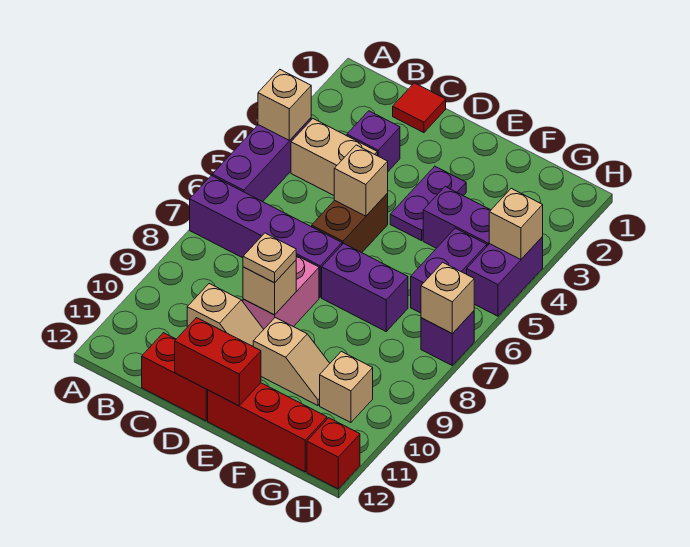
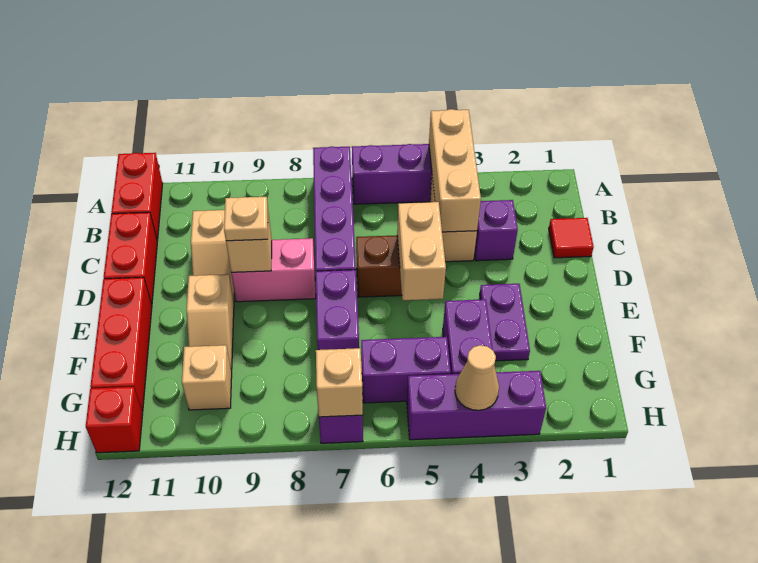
tan brick A4 level 2 -> tan brick A4:C4 level 2
tan brick D5 level 2 -> tan brick D5:E5 level 2
red brick D12:E12 level 2 -> red brick A12:B12 level 1
purple plate E3:E4 level 1 -> purple plate E3:F3 level 1
purple brick H4:H5 level 1 -> purple brick H3:H5 level 1
tan brick H4 level 2 -> tan cone H4 level 2

